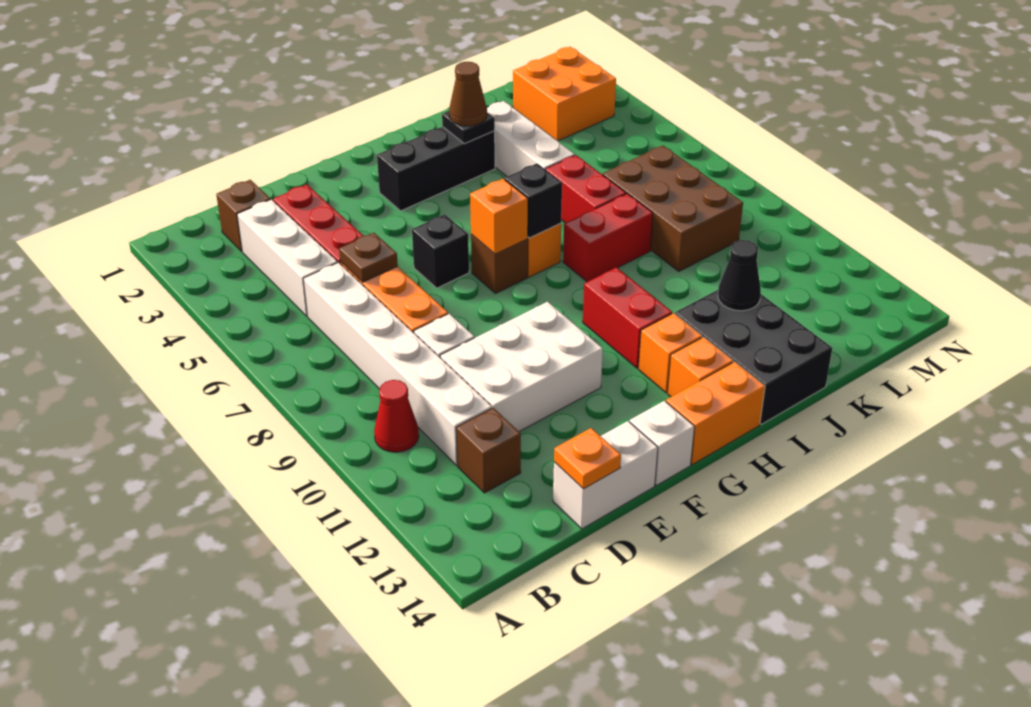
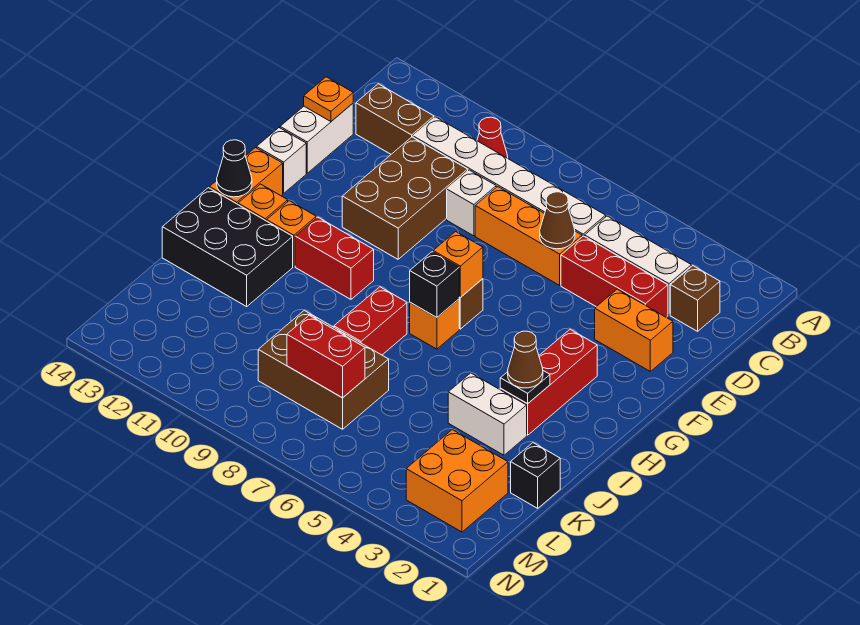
brown brick C12 level 1 -> brown brick C12:C13 level 1
brown plate D6 level 2 -> brown cone D6 level 2
white brick D10:F11 level 1 -> brown brick D10:F11 level 1
none -> orange brick E2:E3 level 1
black brick F6 level 1 -> black brick K1 level 1
black brick G3:I3 level 1 -> red brick G3:I3 level 1
white brick J3:J5 level 1 -> white brick J3:J4 level 1
red brick J6:J7 level 1 -> red brick L7:L8 level 2
black cone J12 level 2 -> black cone H14 level 2

